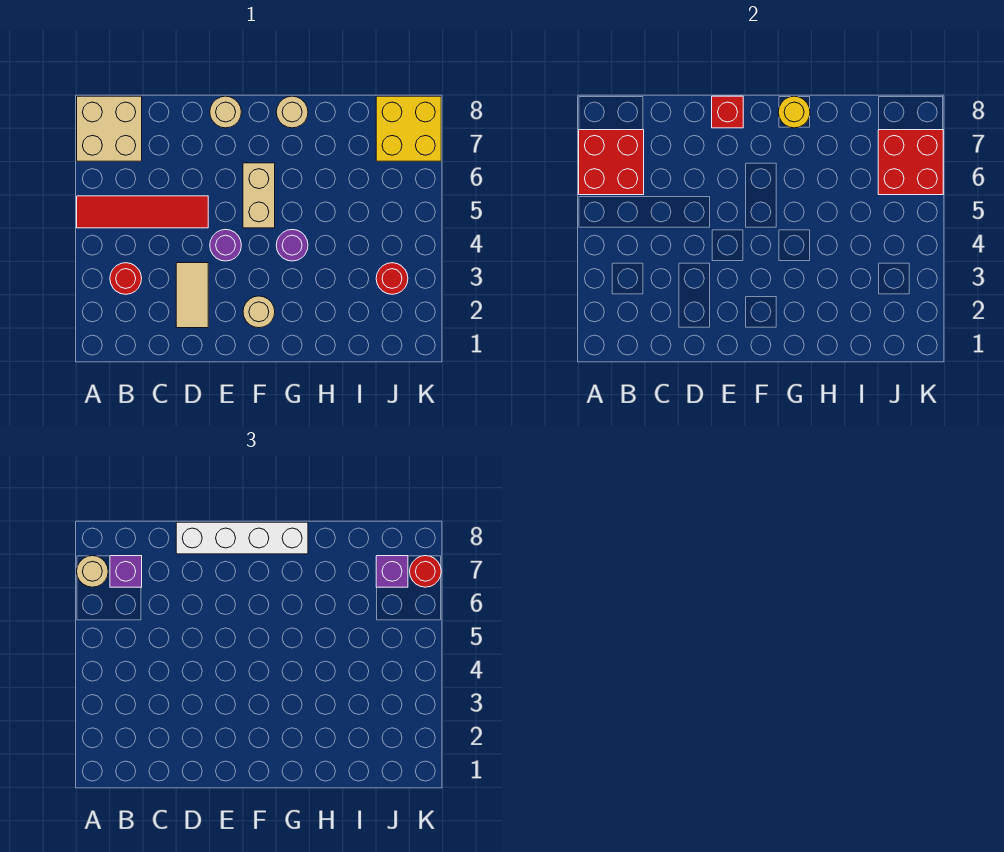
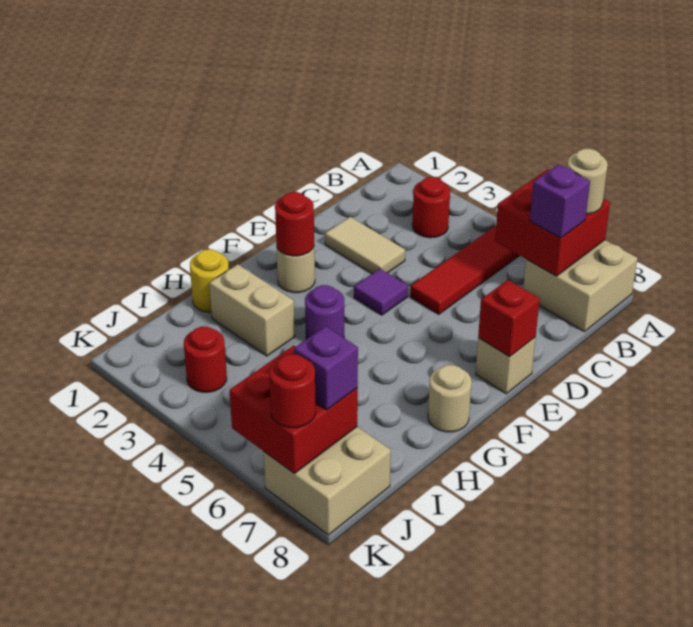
white brick D8:G8 level 3 -> none
purple round brick E4 level 1 -> purple tile E4 level 1
tan round brick E8 level 1 -> tan brick E8 level 1
none -> red round brick F2 level 2
tan brick F5:F6 level 1 -> tan brick H2:H3 level 1
yellow round brick G8 level 2 -> yellow round brick H1 level 1
yellow brick J7:K8 level 1 -> tan brick J7:K8 level 1

